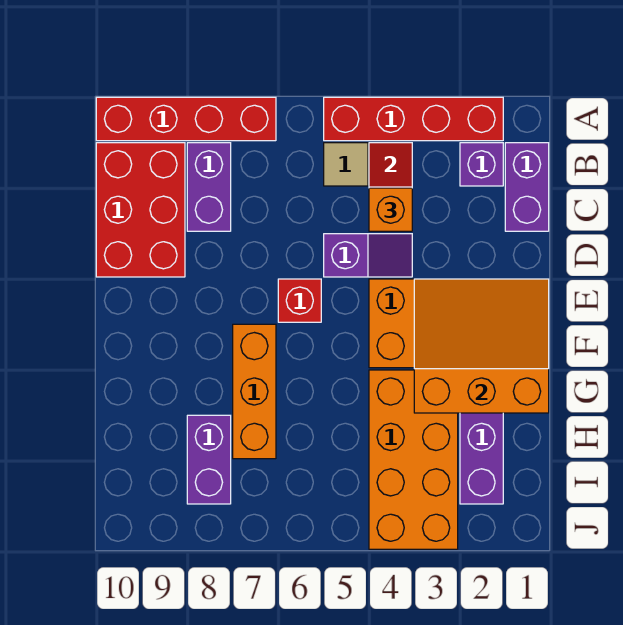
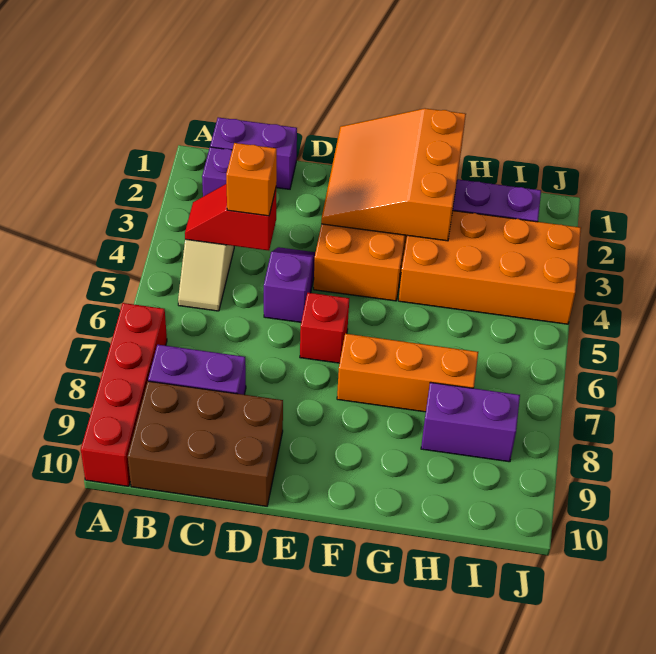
red brick A2:A5 level 1 -> none
red brick B9:D10 level 1 -> brown brick B9:D10 level 1

